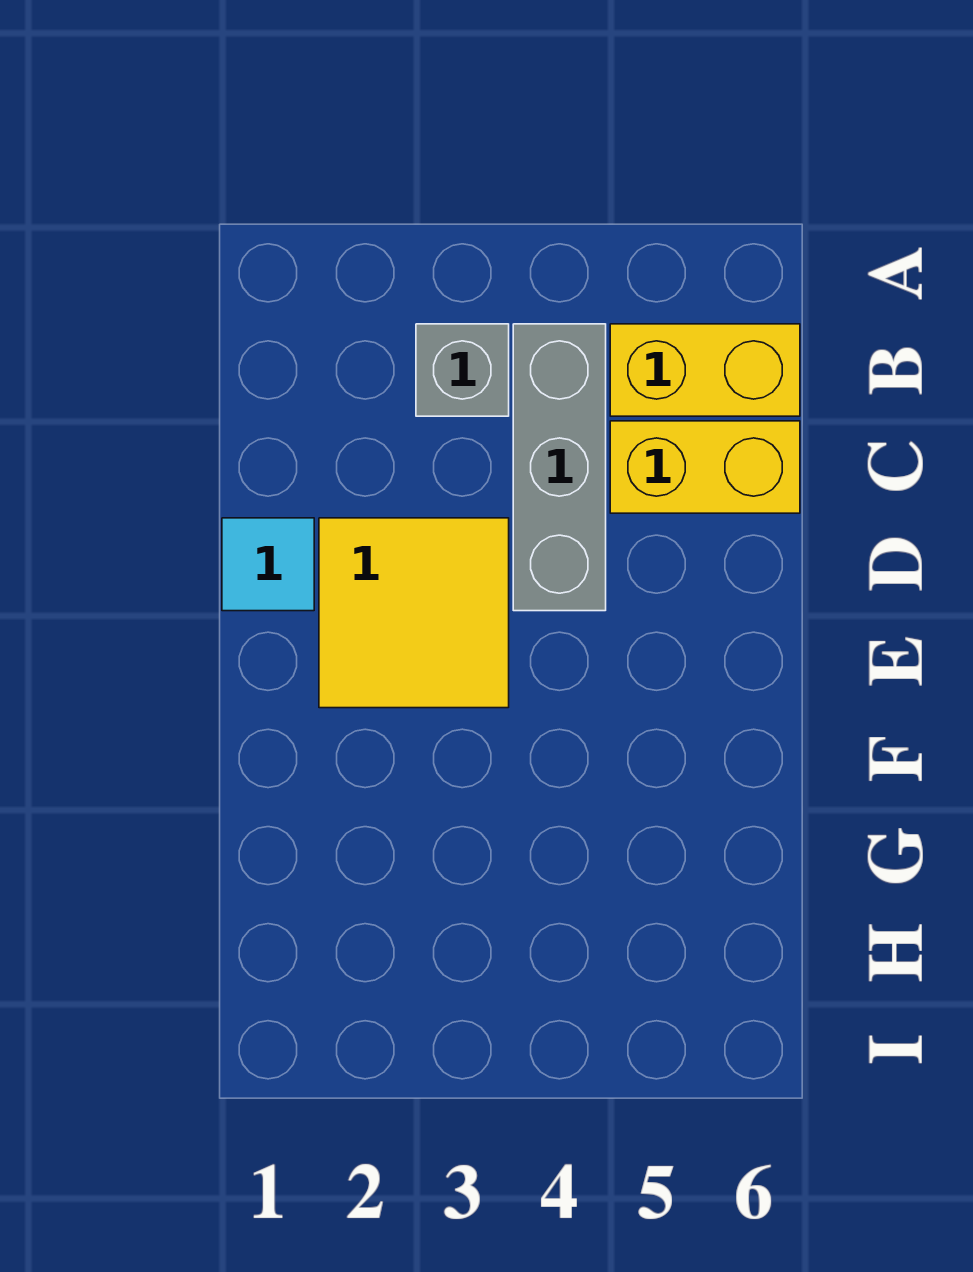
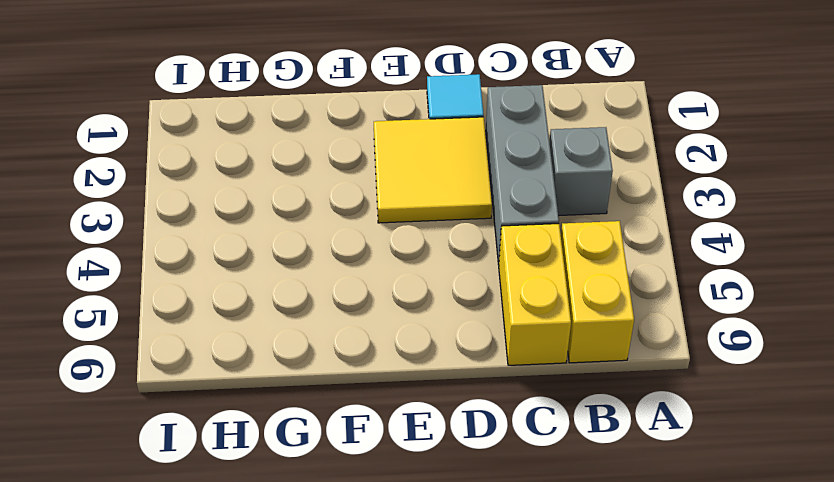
grey brick B4:D4 level 1 -> grey brick C2:C4 level 1

